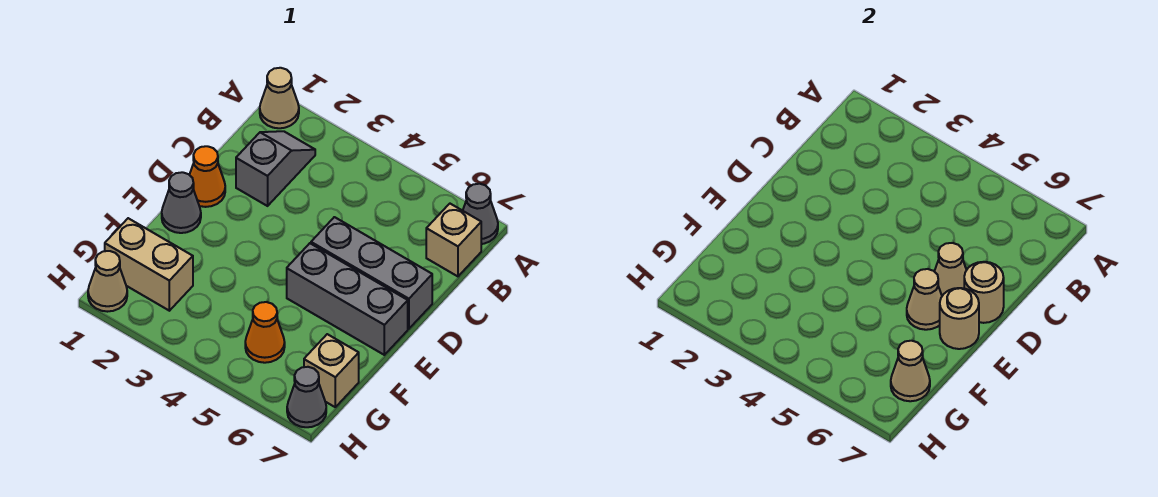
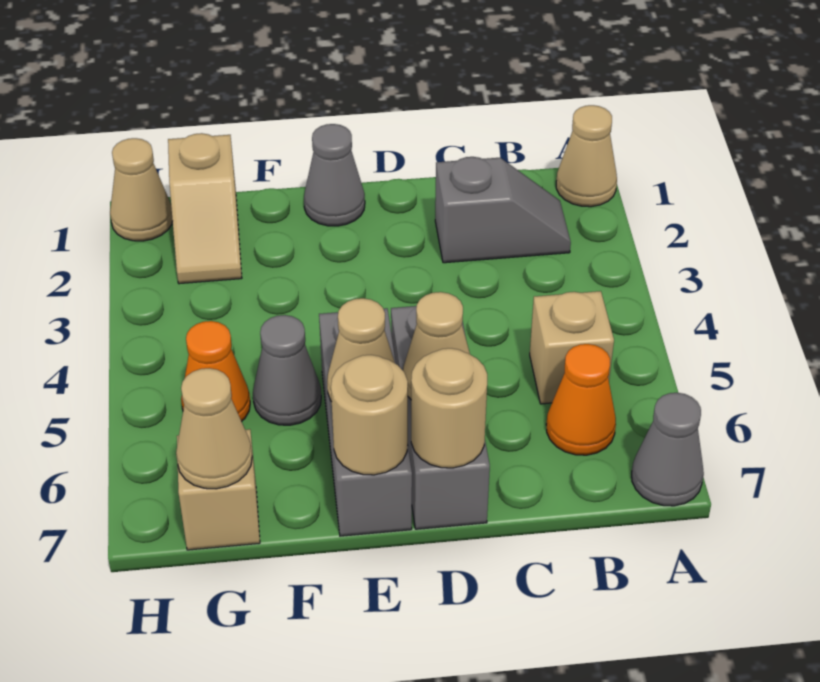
tan brick B7 level 1 -> tan brick B5 level 1
orange cone D1 level 1 -> orange cone B6 level 1
tan brick G1:G2 level 1 -> tan slope G1:G2 level 1 top 1
grey cone H7 level 1 -> grey cone F5 level 1

